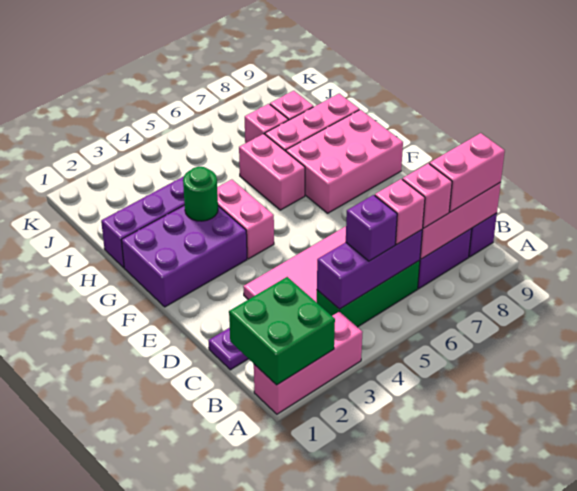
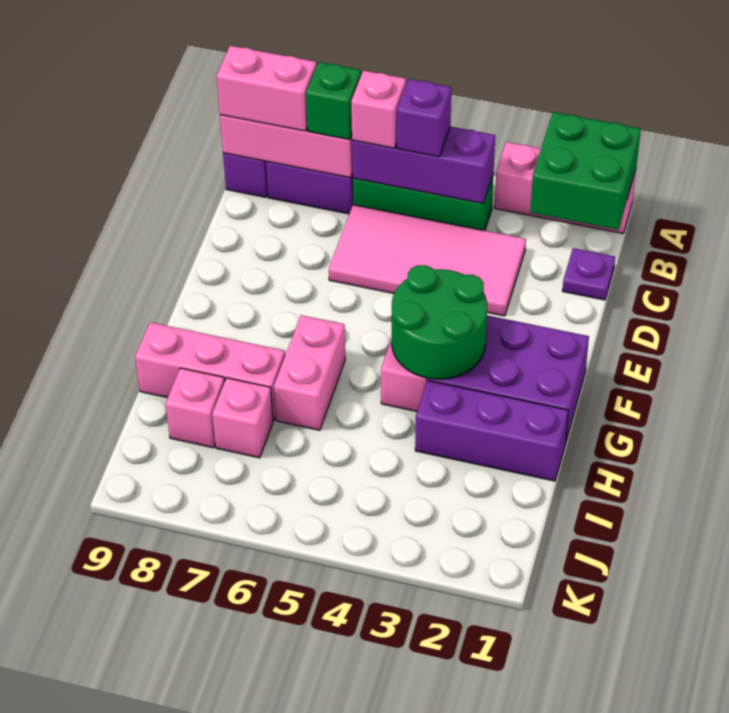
pink brick B7 level 3 -> green brick B7 level 3
pink brick F7:G9 level 1 -> none
green round brick G3 level 2 -> green round brick F3:G4 level 2

